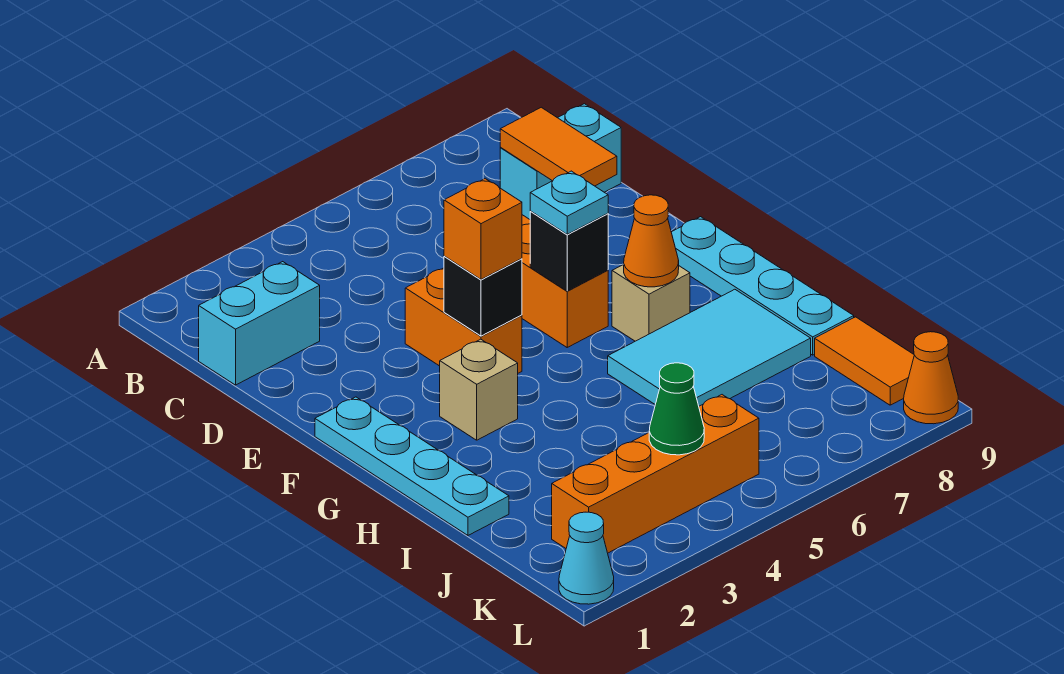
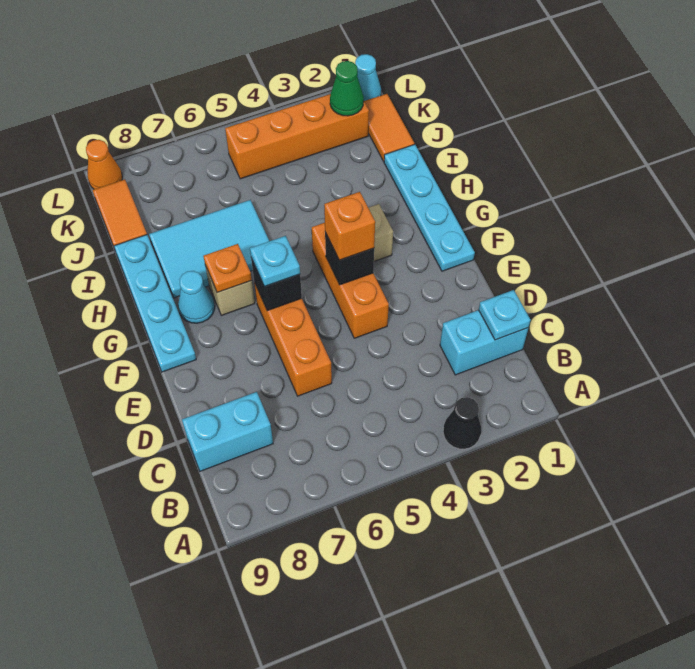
none -> black cone A3 level 1
none -> cyan plate C1 level 2
orange tile C8:D8 level 2 -> orange tile J1:K1 level 1
orange brick E4:F4 level 1 -> orange brick E4:G4 level 1
orange cone G7 level 2 -> orange plate G7 level 2
none -> cyan cone G8 level 1
green cone K4 level 2 -> green cone K2 level 2

